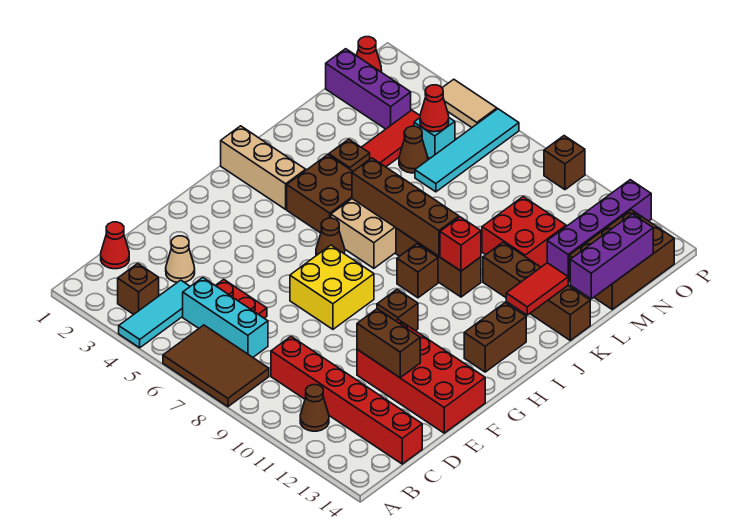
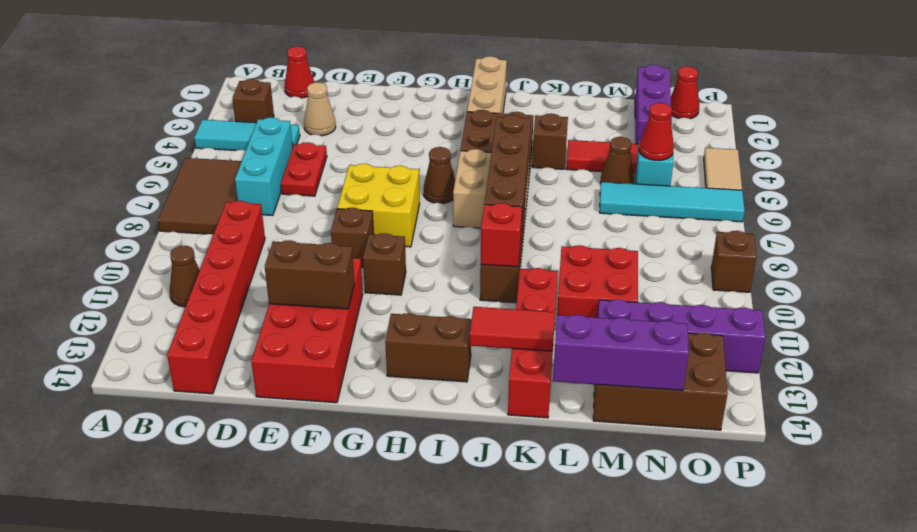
brown brick E11:E12 level 2 -> brown brick E12:F12 level 2
brown brick I9 level 1 -> brown brick F9 level 1
brown brick K11:K14 level 1 -> red brick K11:K14 level 1

